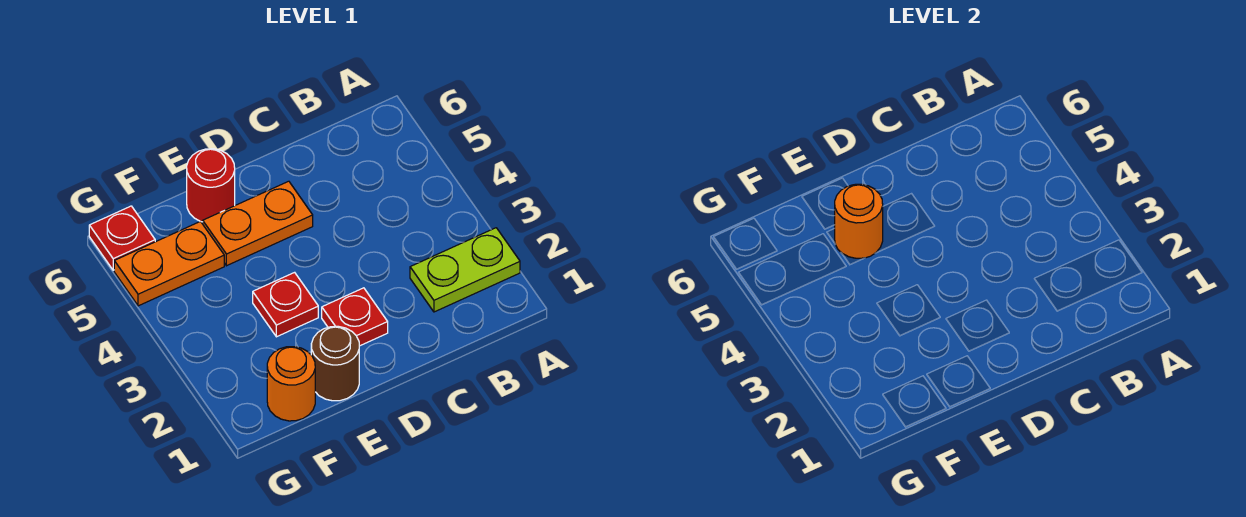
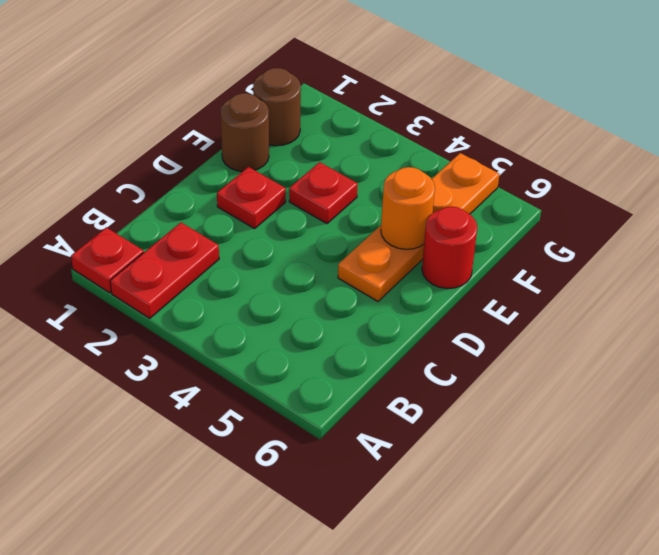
lime plate A2:B2 level 1 -> red plate A2:B2 level 1
orange round brick F1 level 1 -> brown round brick F1 level 1
red plate G6 level 1 -> red plate A1 level 1

